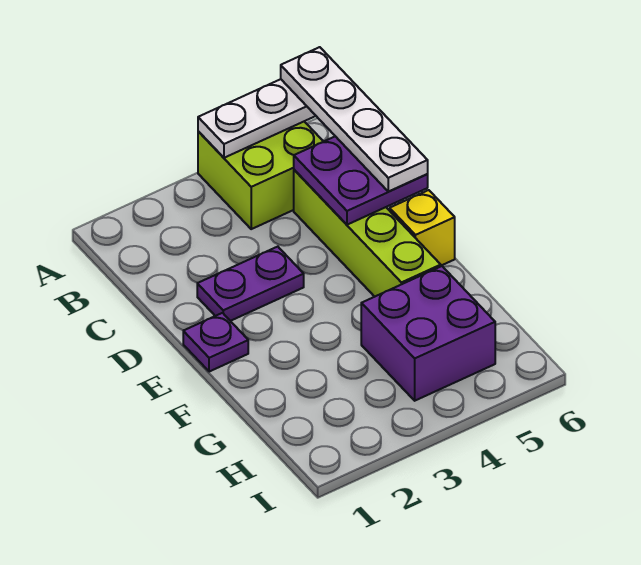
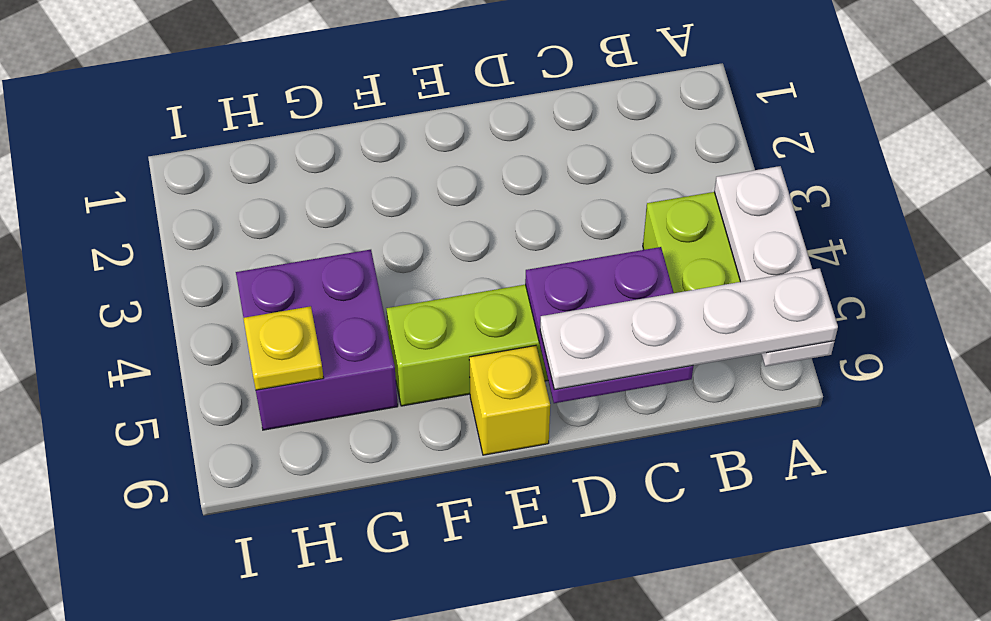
purple plate D2:D3 level 1 -> none
purple plate E1 level 1 -> none
none -> yellow plate H5 level 2

